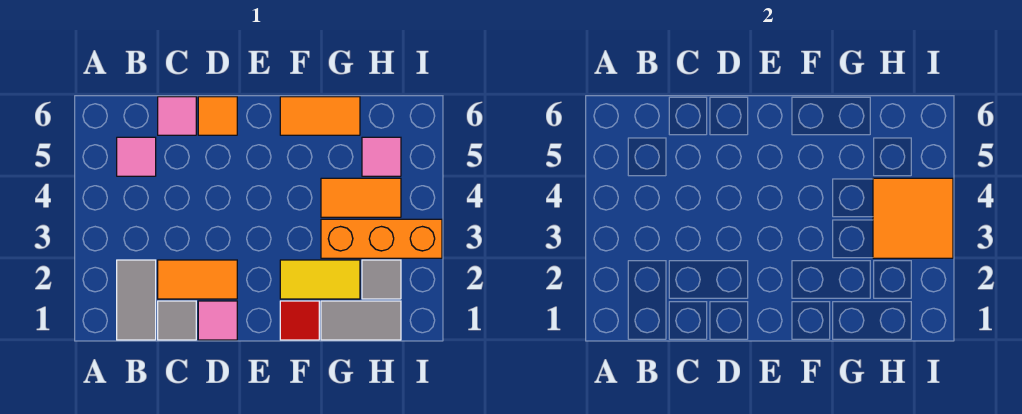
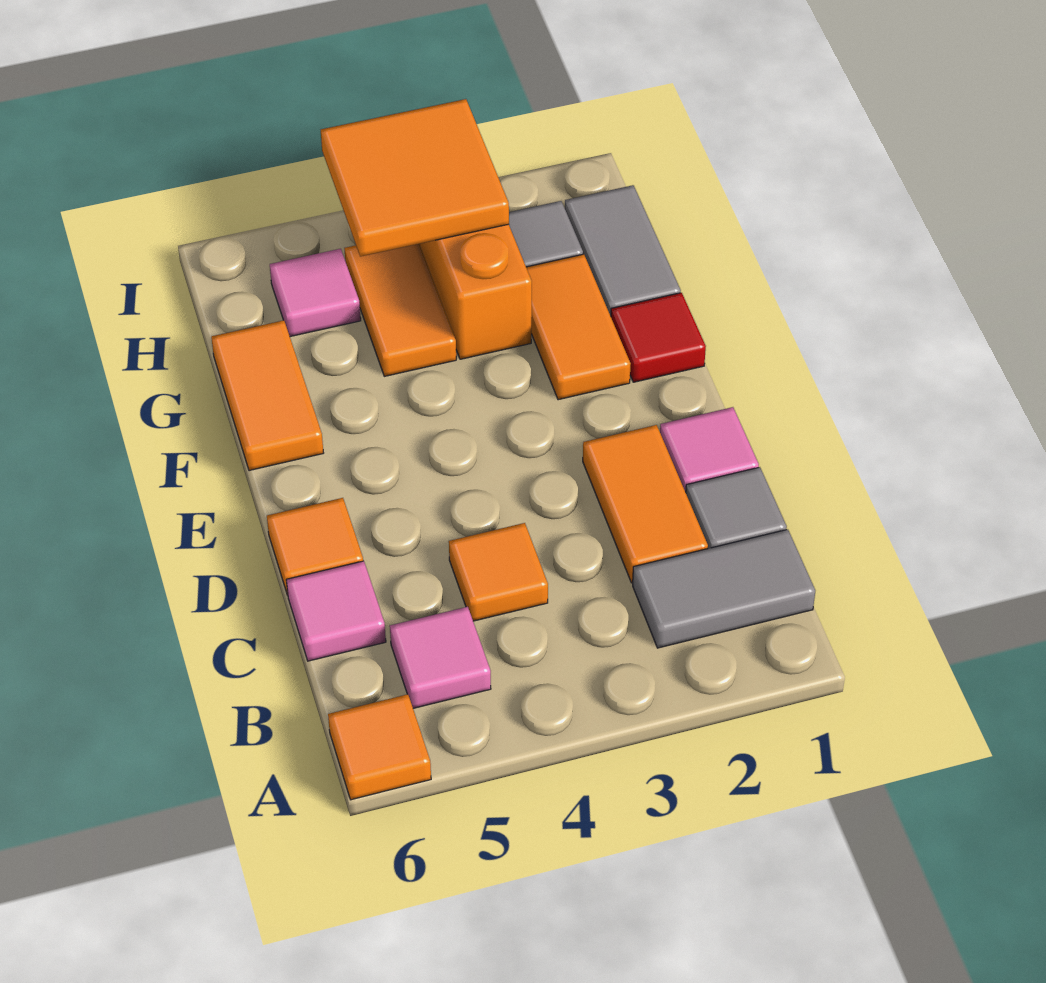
none -> orange tile A6 level 1
none -> orange tile C4 level 1
yellow tile F2:G2 level 1 -> orange tile F2:G2 level 1

